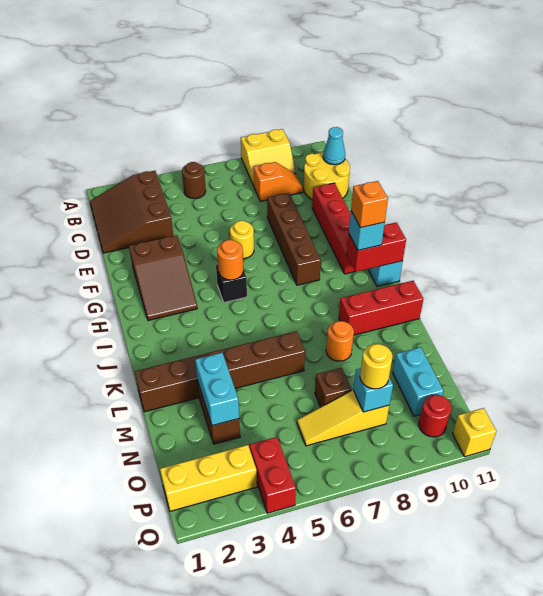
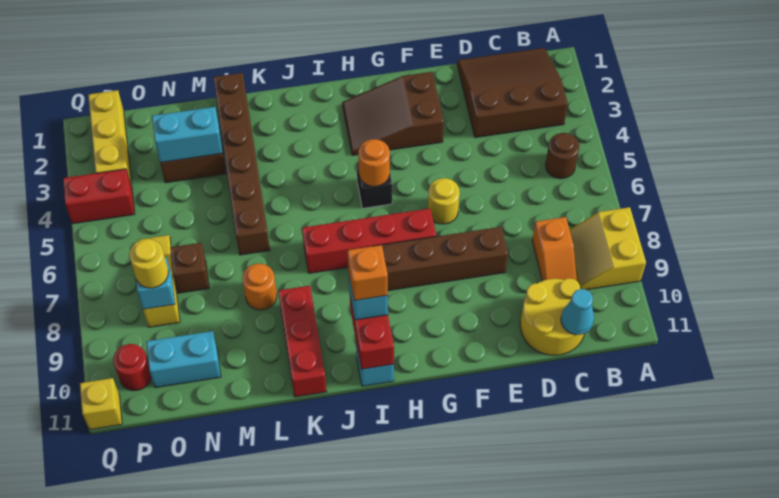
red brick E10:H10 level 1 -> red brick G7:J7 level 1

